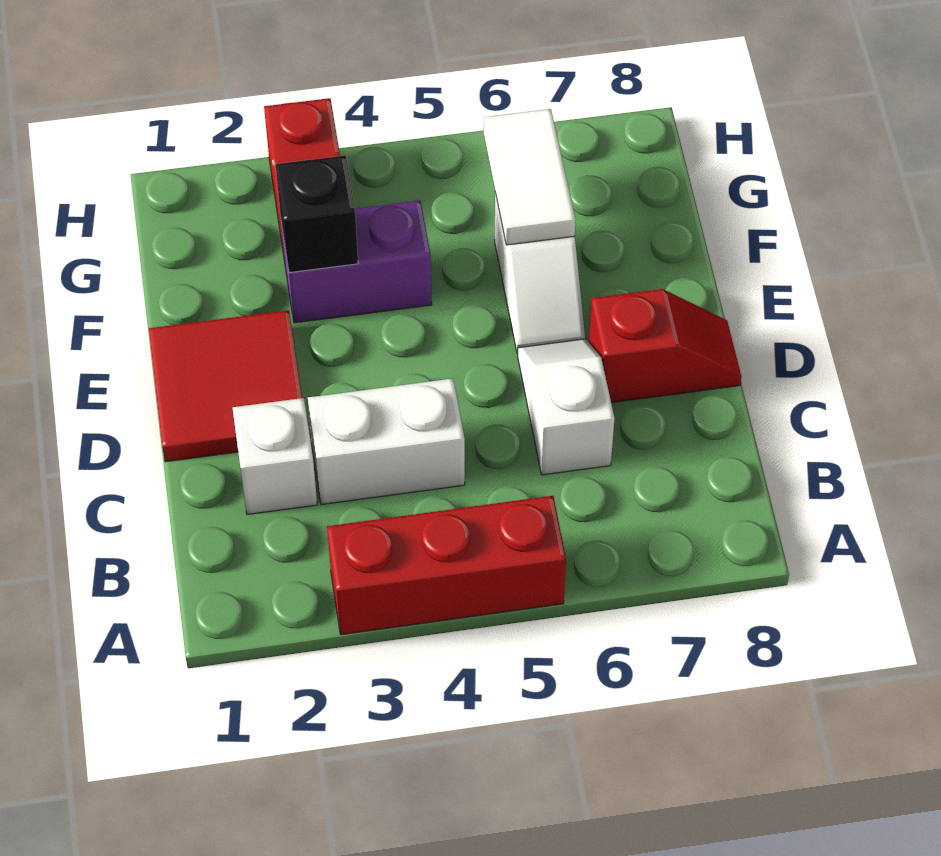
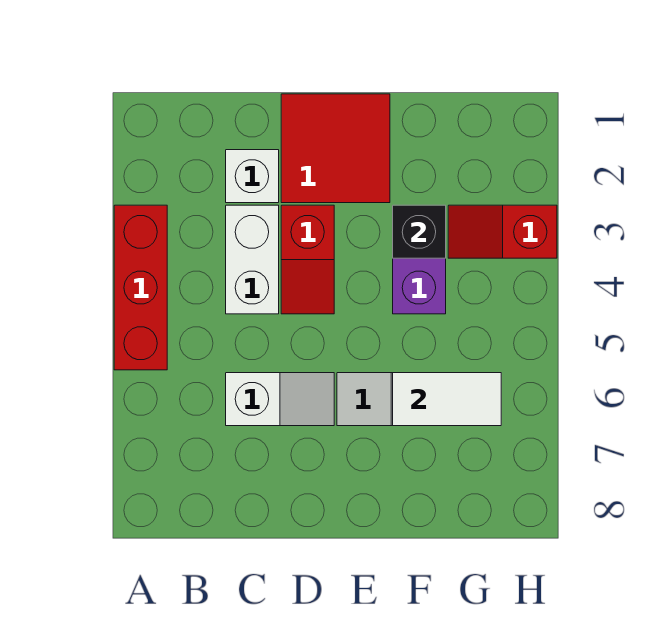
red slope D7:D8 level 1 top 7 -> red slope D3:D4 level 1 top 3

